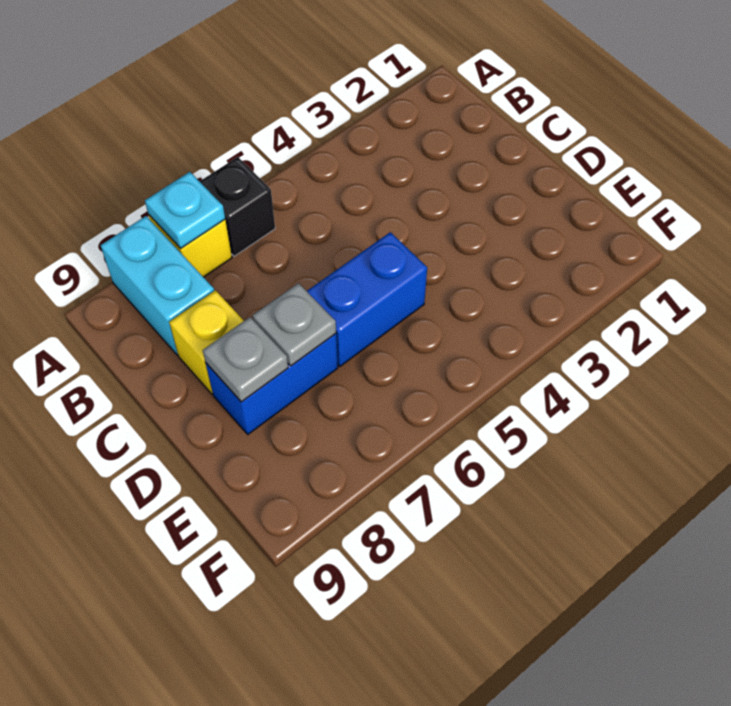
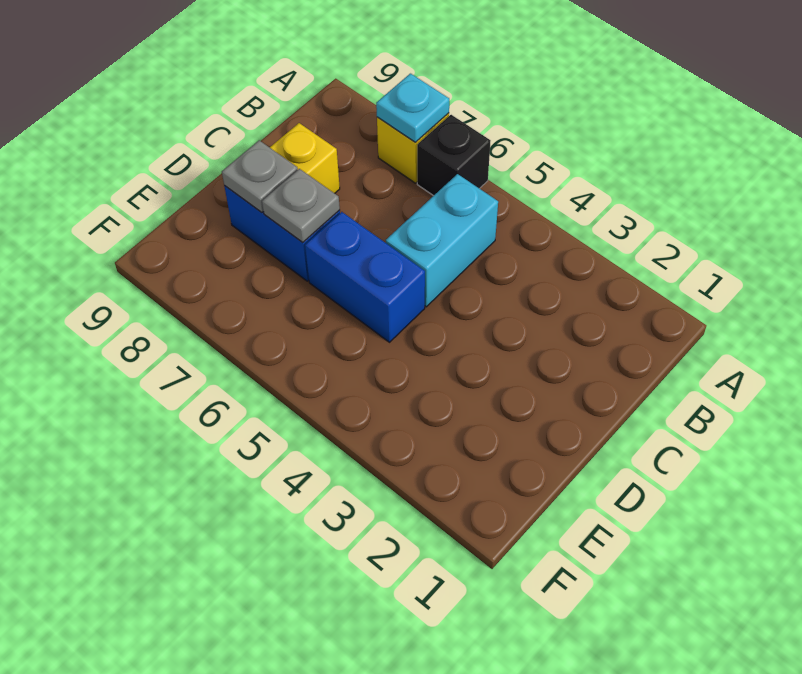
cyan brick A8:B8 level 1 -> cyan brick B5:C5 level 1

